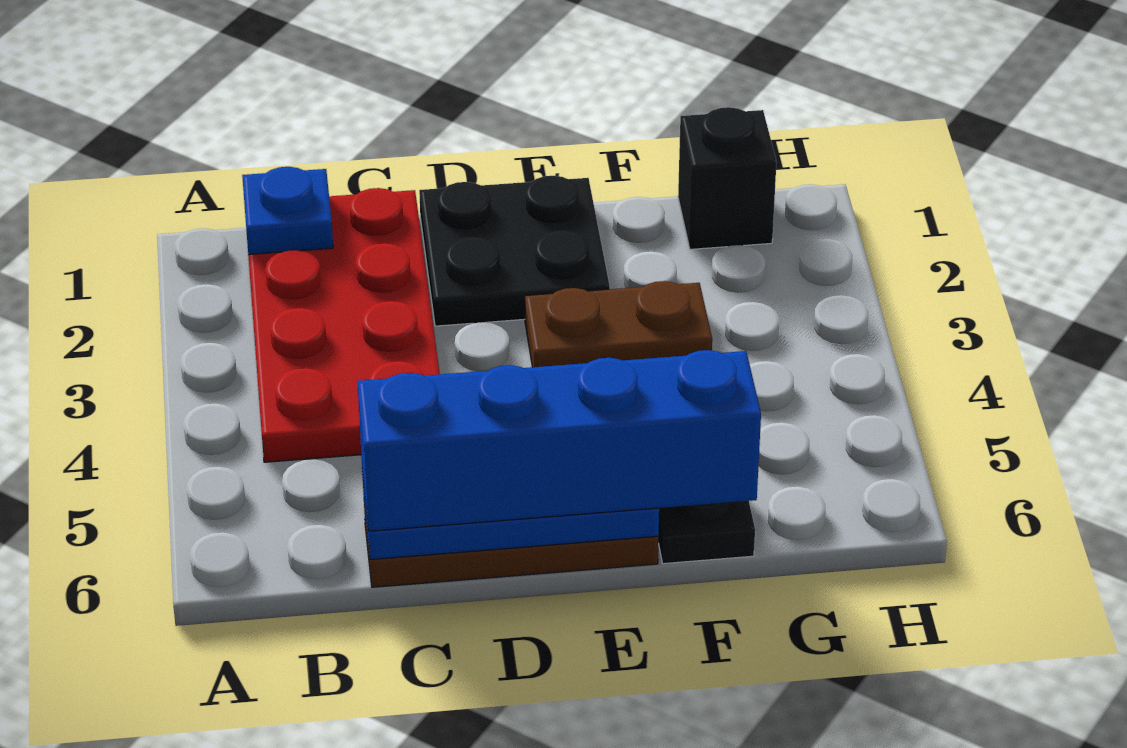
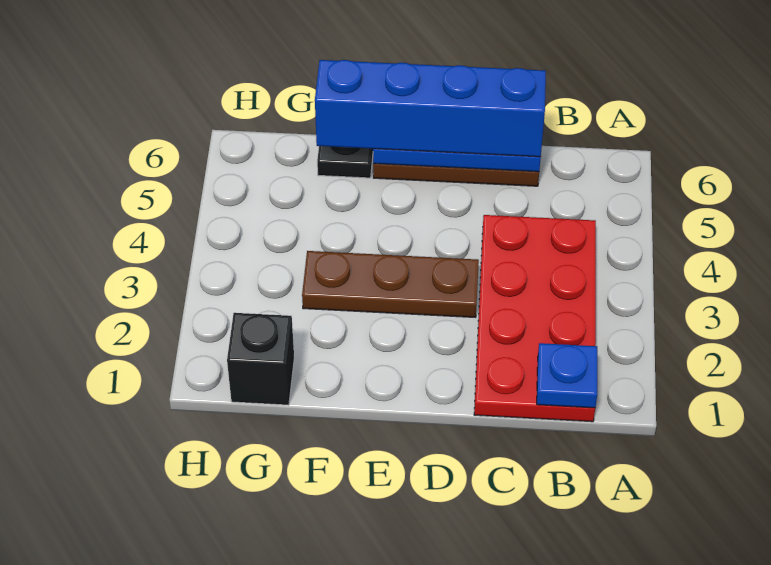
black plate D1:E2 level 1 -> none
brown plate E3:F3 level 1 -> brown plate D3:F3 level 1

